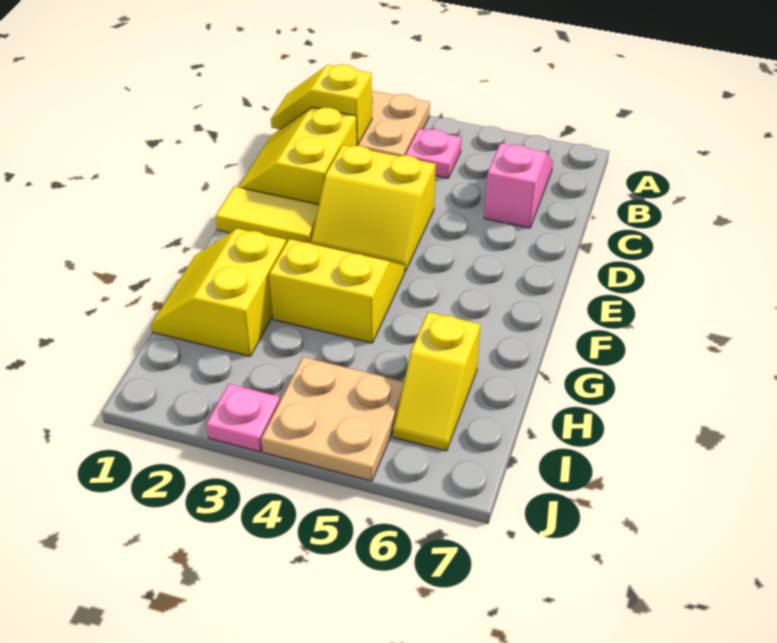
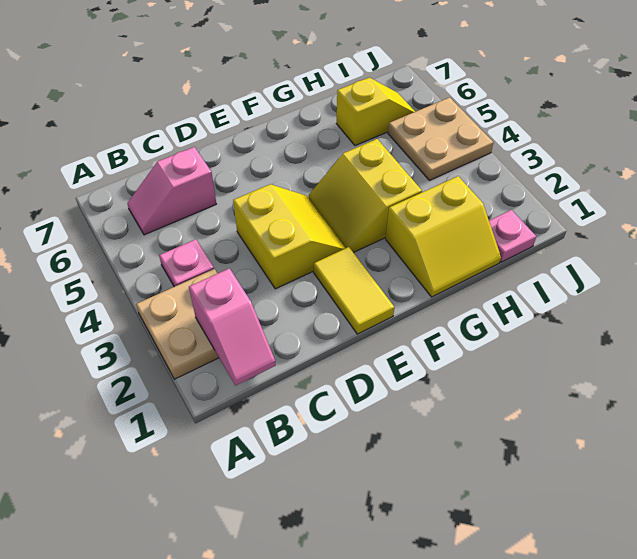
yellow slope B1:B2 level 2 top 2 -> pink slope B1:B2 level 2 top 2
yellow slope C1:D2 level 1 top 2 -> none
pink plate J3 level 1 -> pink plate I1 level 1

